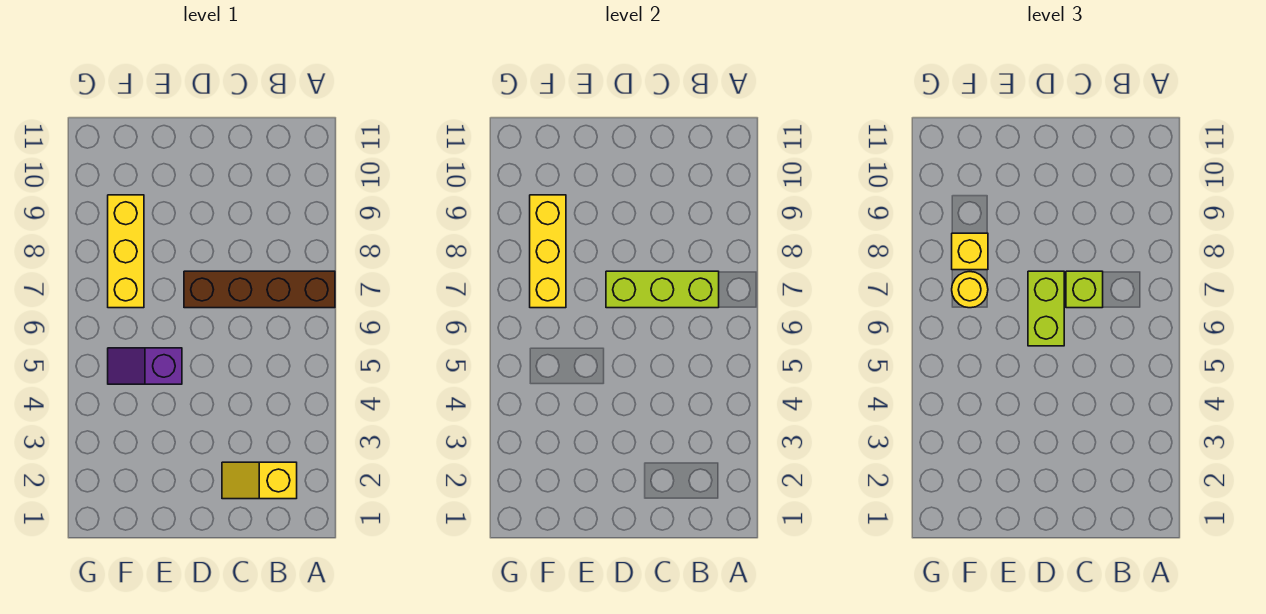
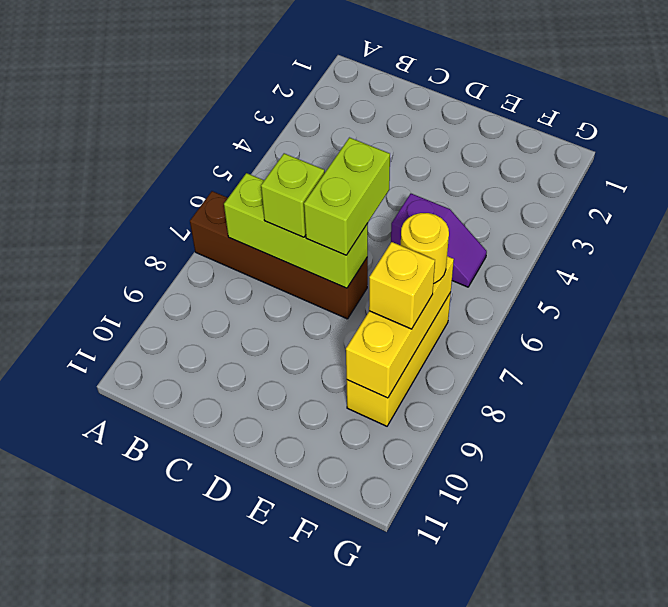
yellow slope B2:C2 level 1 top B -> none

